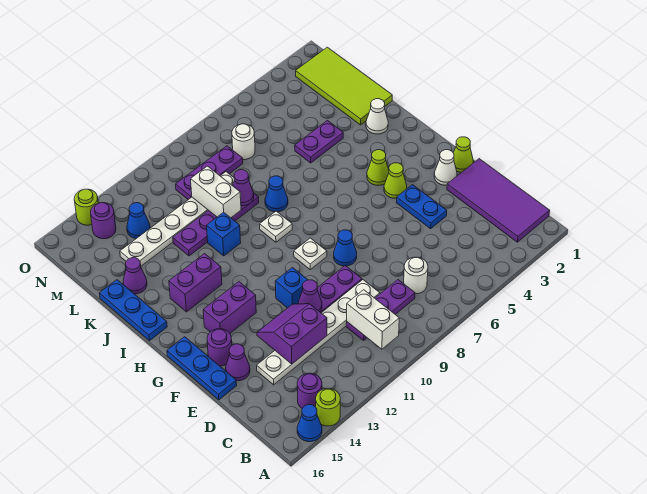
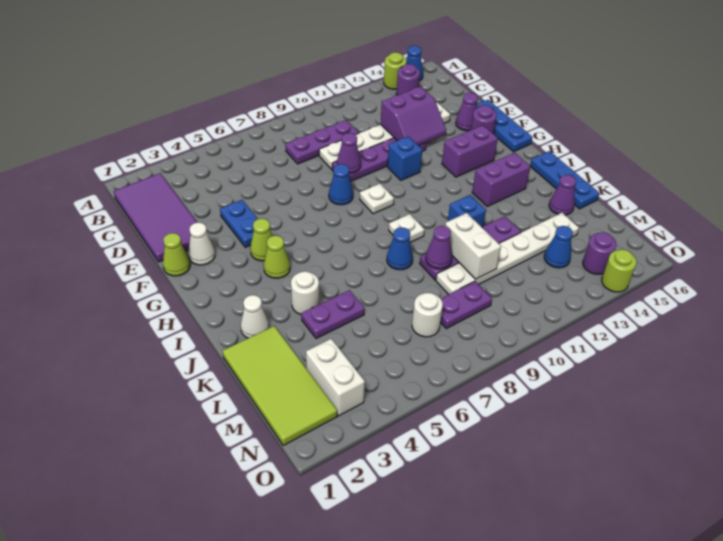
white brick B10:C10 level 2 -> white brick M3:N3 level 1
white round brick C7 level 1 -> white round brick J4 level 1
purple cone E11 level 2 -> purple cone E9 level 2
purple plate M8:M10 level 1 -> purple plate M8:M9 level 1

